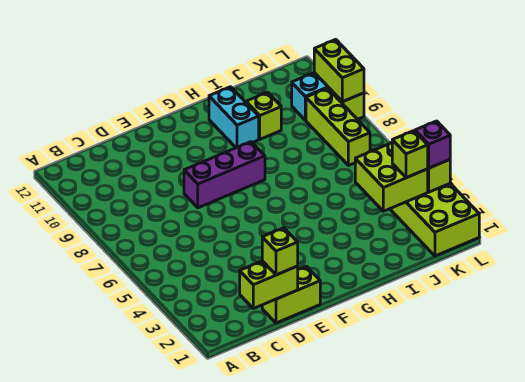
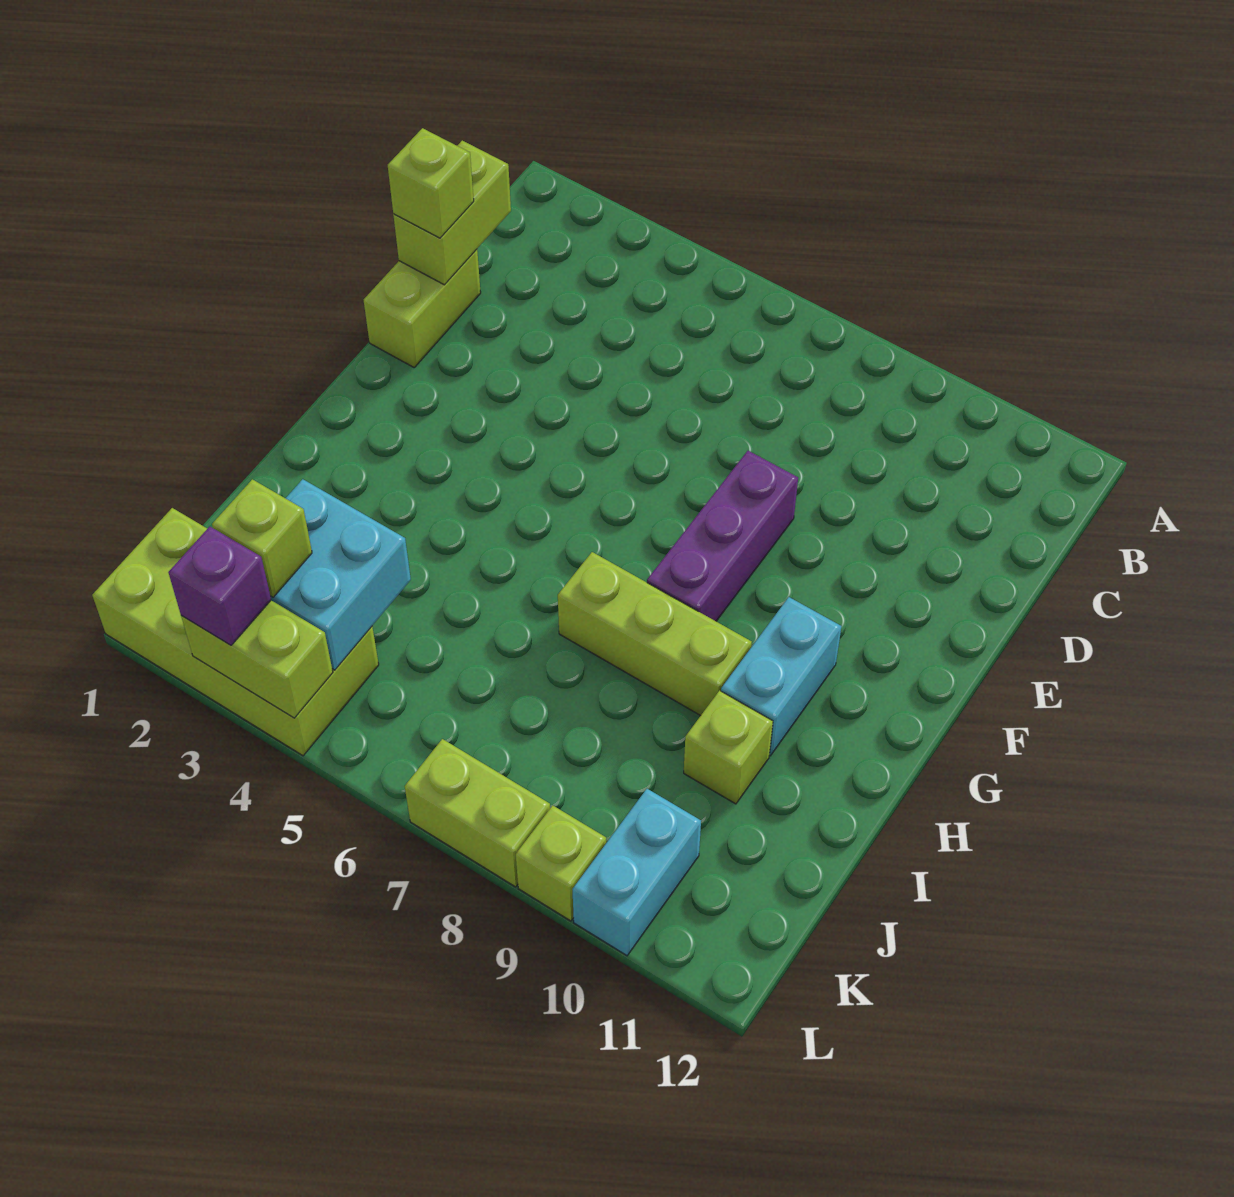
cyan brick H10:H11 level 1 -> cyan brick G10:H10 level 1
lime brick J3:K4 level 2 -> cyan brick J3:K4 level 2
lime brick K7:K9 level 1 -> lime brick H7:H9 level 1
lime brick L9:L10 level 2 -> lime brick L7:L8 level 1

